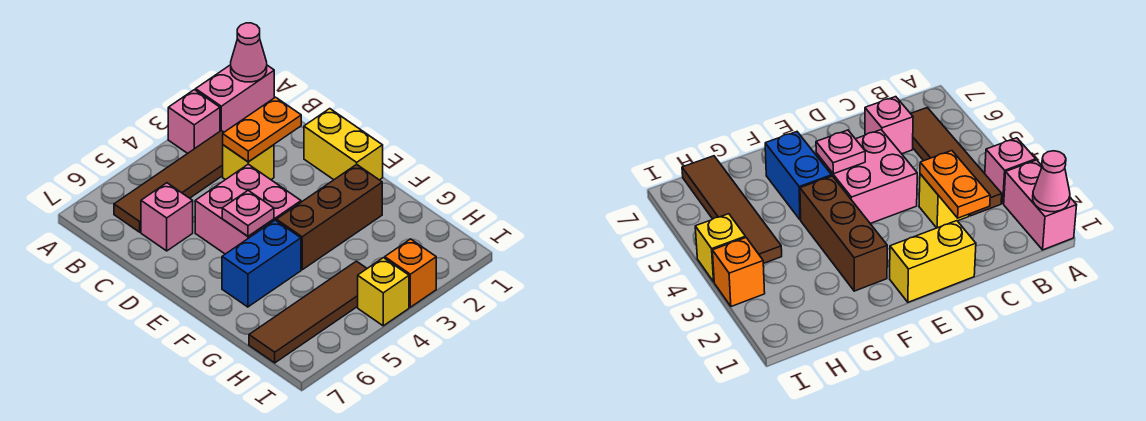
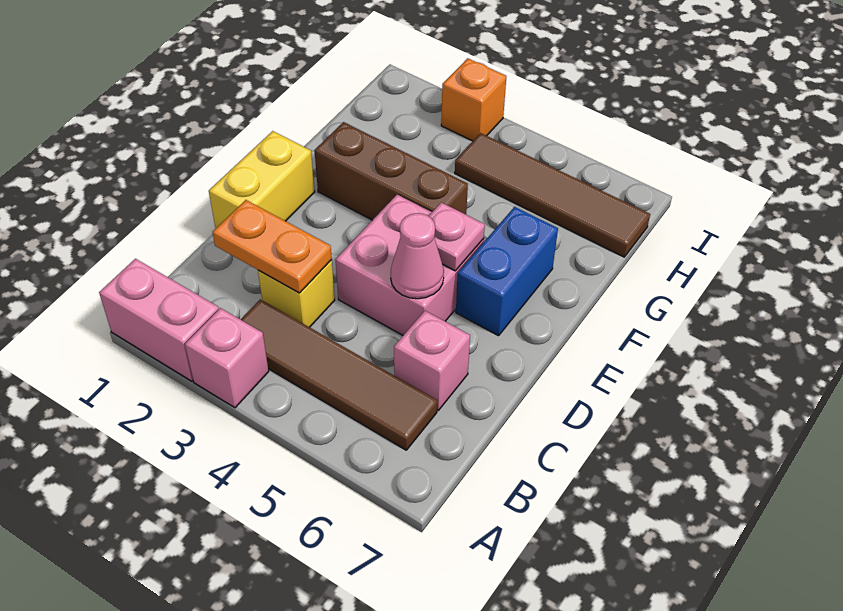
pink cone A1 level 2 -> pink cone D5 level 2
blue brick F5:F6 level 1 -> blue brick E6:F6 level 1
yellow brick I4 level 1 -> none

